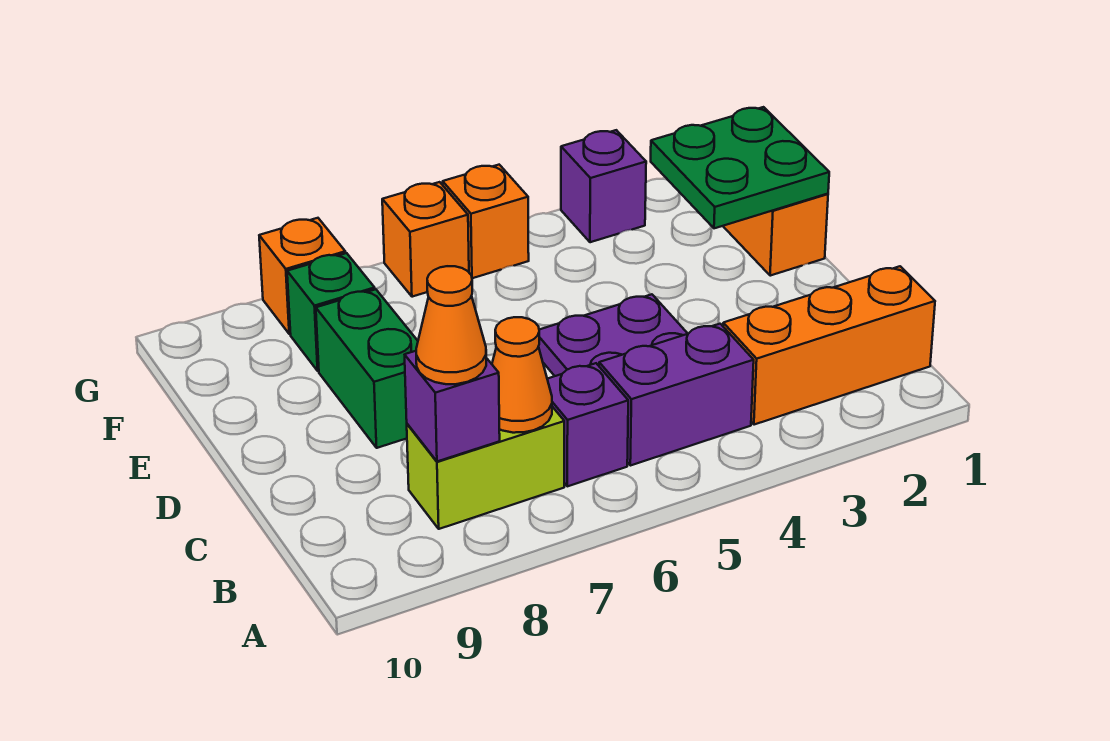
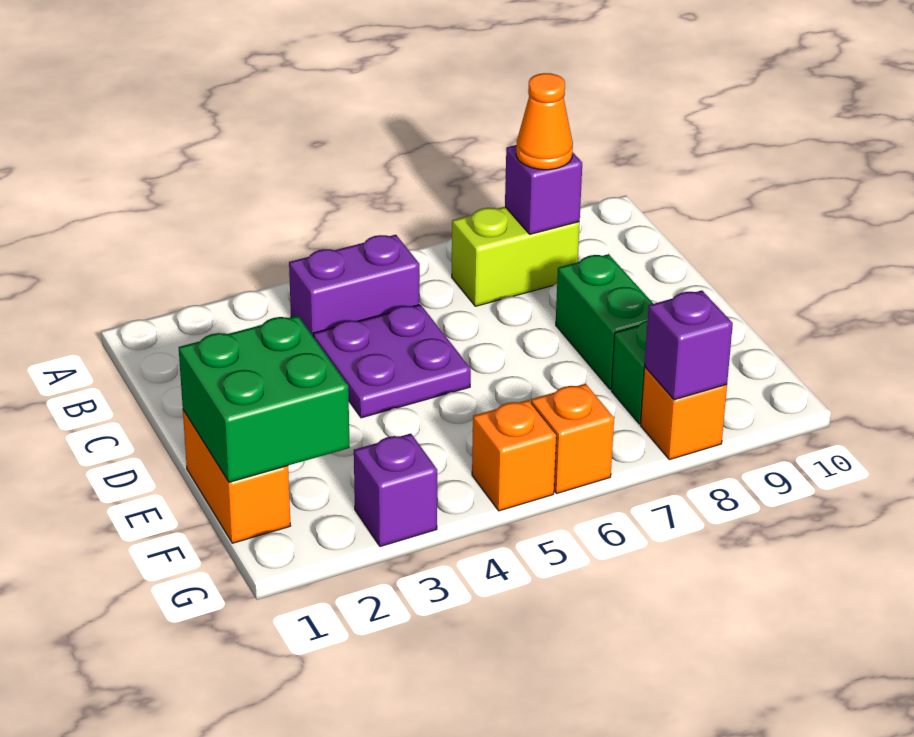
orange brick B1:B3 level 1 -> none
purple brick B6 level 1 -> purple brick G8 level 2
orange cone B7 level 2 -> none
green plate E1:F2 level 2 -> green brick E1:F2 level 2

